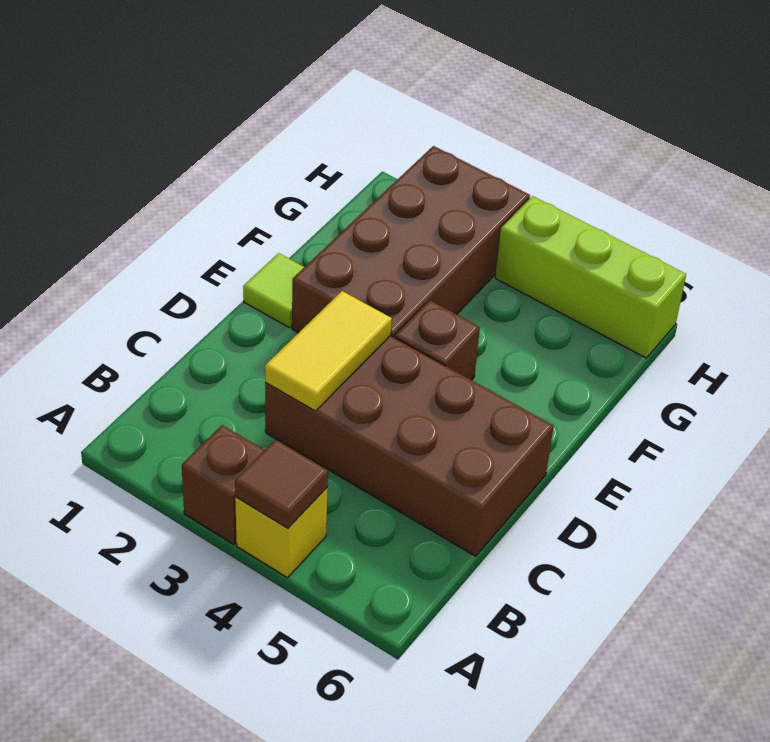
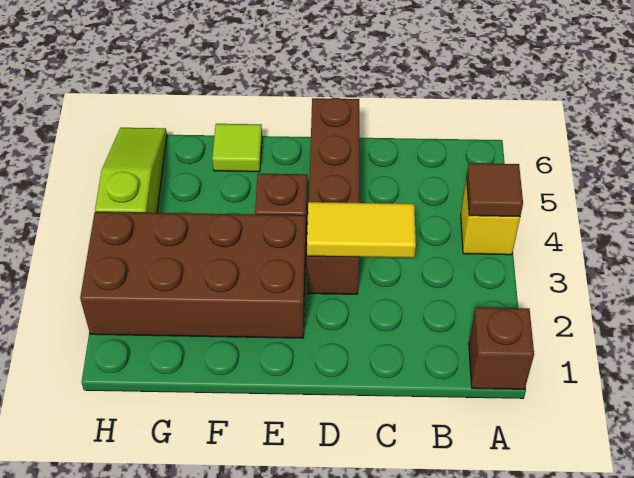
brown brick A3 level 1 -> brown brick A1 level 1
brown brick C3:D6 level 1 -> brown brick D3:D6 level 1
lime tile E1 level 1 -> lime tile F6 level 1
lime brick H4:H6 level 1 -> lime slope H4:H6 level 1 top 4

